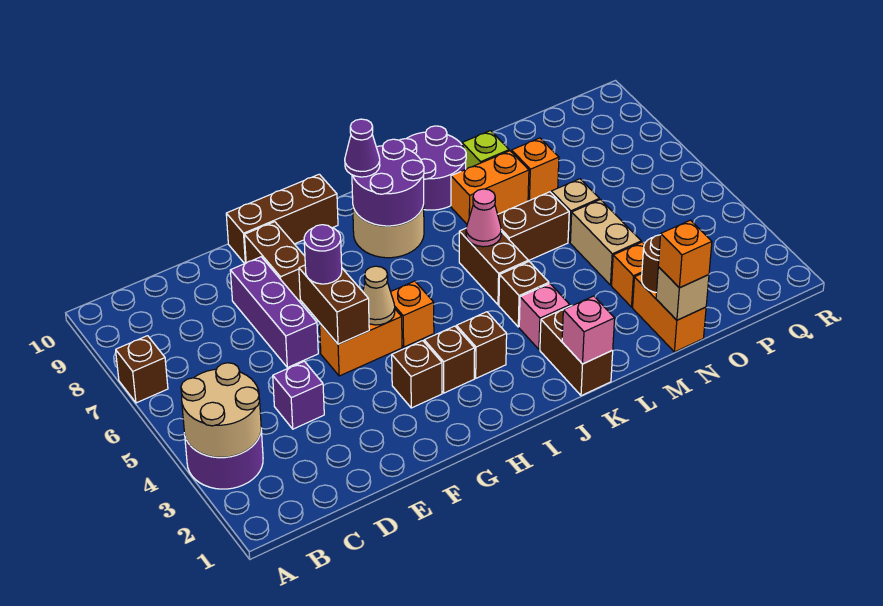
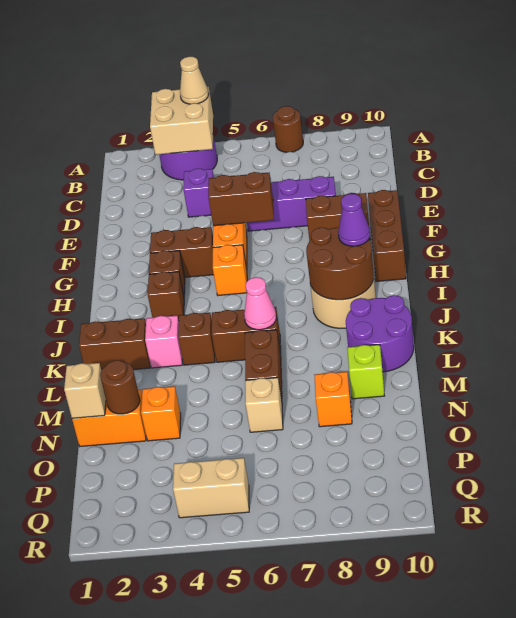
tan round brick A3:B4 level 2 -> tan brick A3:B4 level 2
brown brick A7 level 1 -> brown round brick A7 level 1
purple round brick F6 level 3 -> none
brown brick G3 level 1 -> brown brick G3:G4 level 1
tan cone G5 level 2 -> tan cone A4 level 3
purple round brick I8:J9 level 2 -> brown round brick I8:J9 level 2
pink brick K1 level 2 -> none
orange brick L8:M8 level 1 -> none
orange brick N1 level 3 -> none
tan brick N4:N5 level 1 -> tan brick Q4:Q5 level 1

